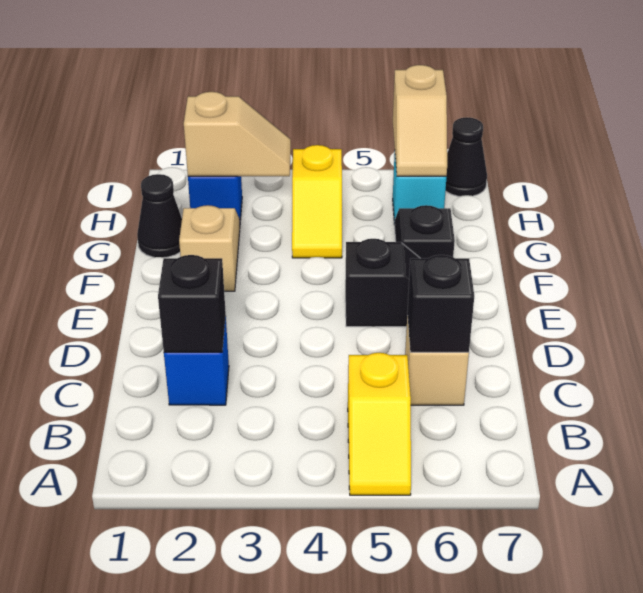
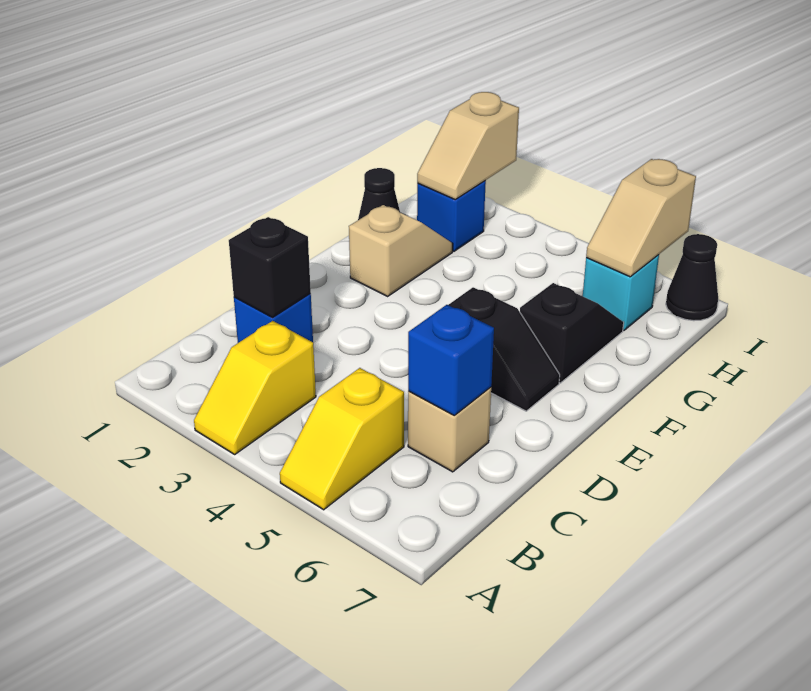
black brick C6 level 2 -> blue brick C6 level 2
yellow slope G4:H4 level 1 top H -> yellow slope A3:B3 level 1 top B
tan slope H2:H3 level 2 top 2 -> tan slope H2:I2 level 2 top I

